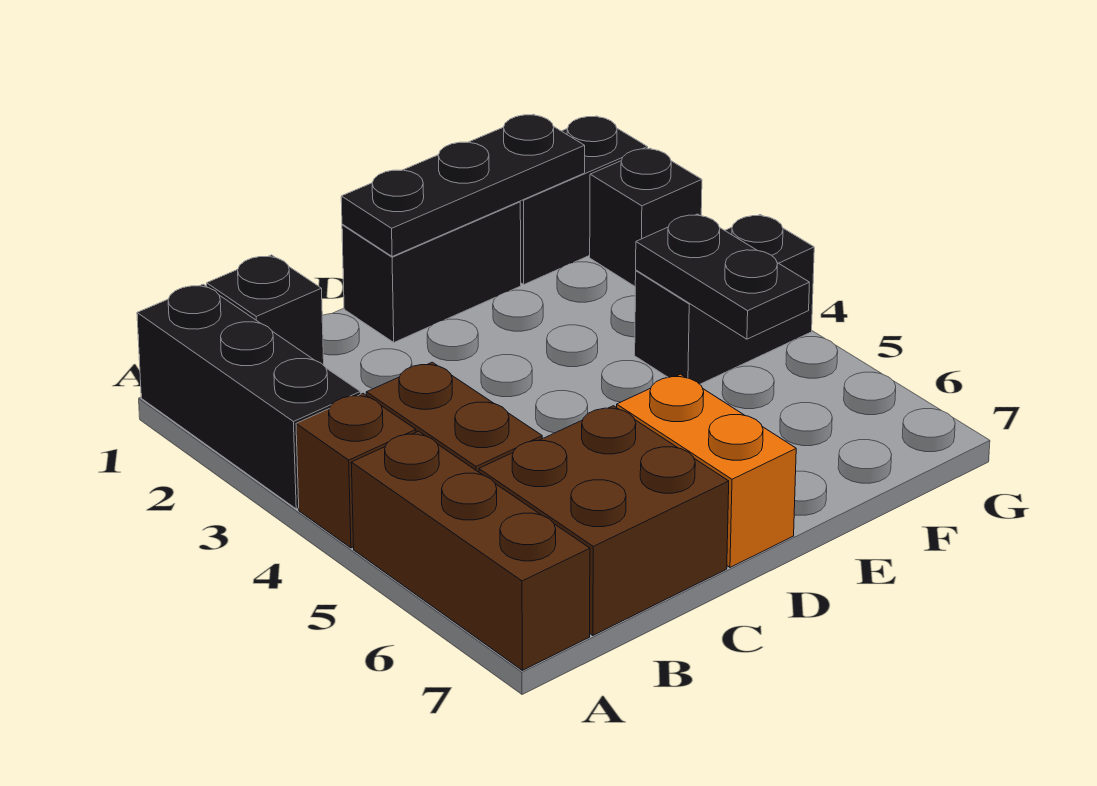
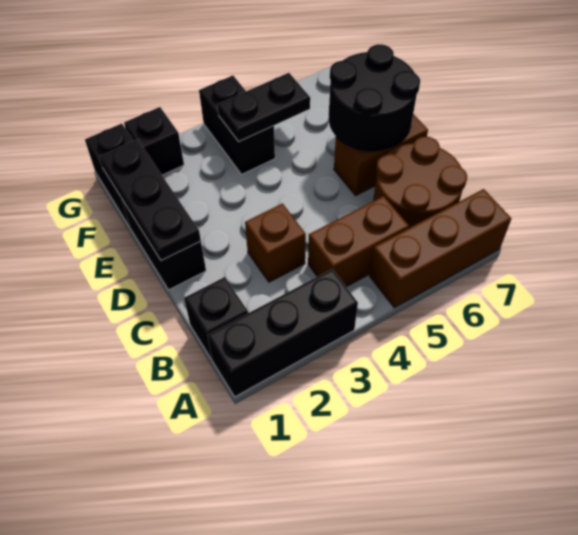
brown brick A4 level 1 -> brown brick C3 level 1
brown brick B6:C7 level 1 -> brown round brick B6:C7 level 1
orange brick D6:D7 level 1 -> brown brick D6:D7 level 1
none -> black round brick D6:E7 level 2

